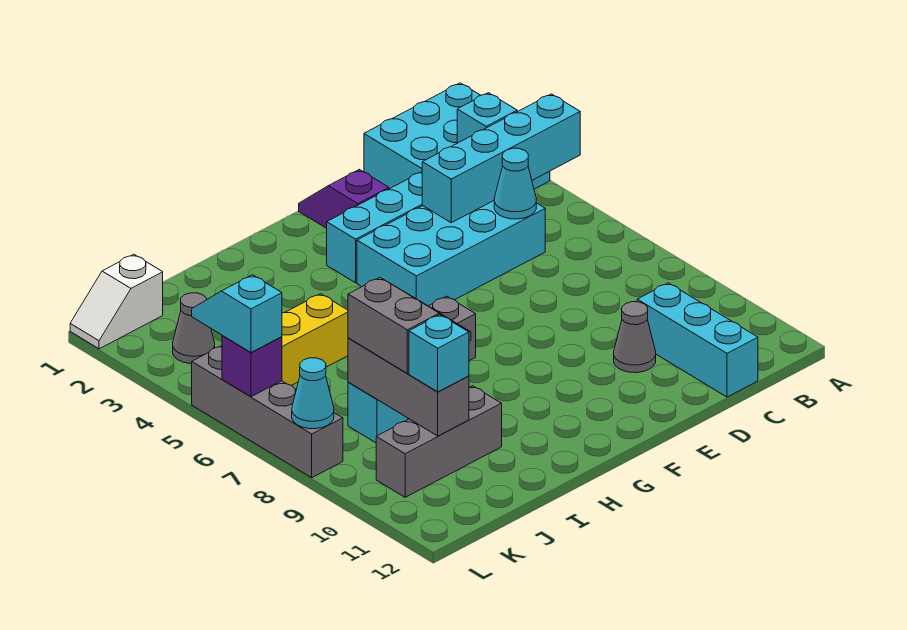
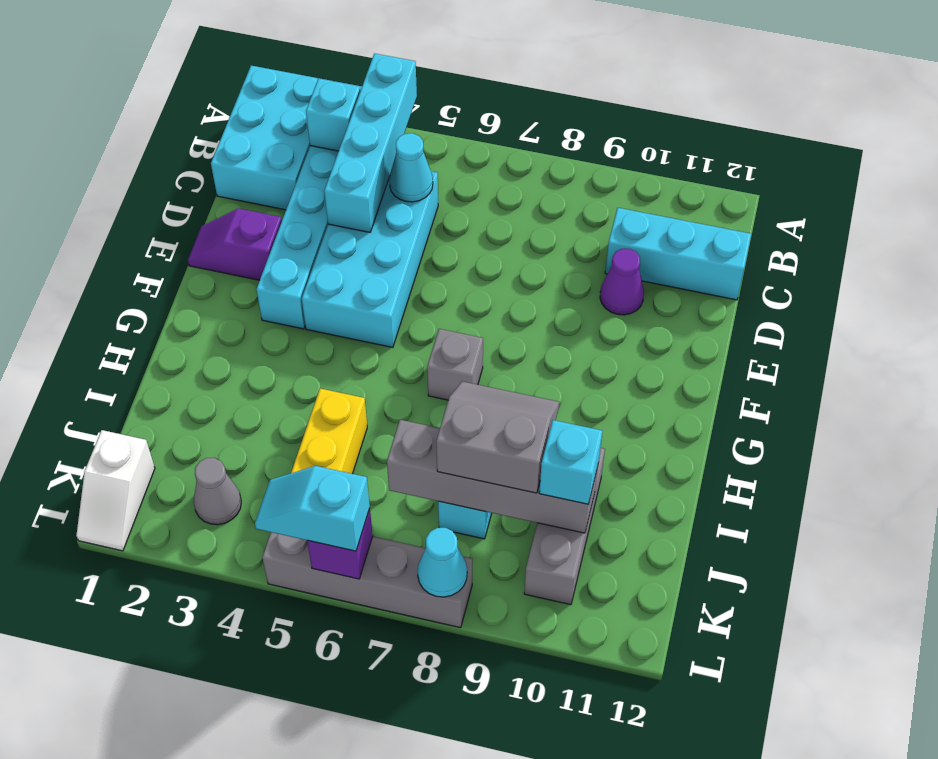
grey cone D10 level 1 -> purple cone D10 level 1
grey brick J8:J10 level 2 -> grey brick J7:J10 level 2

